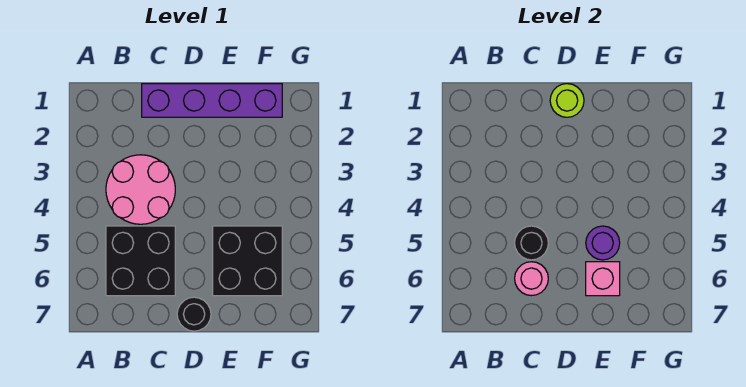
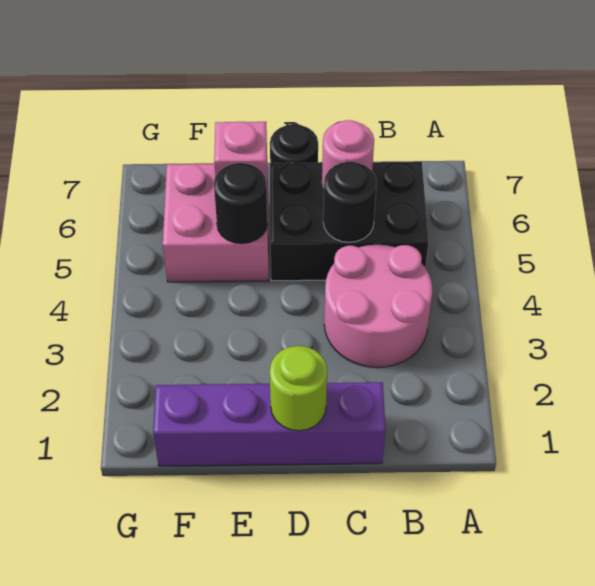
black brick B5:C6 level 1 -> black brick B5:D6 level 1
black brick E5:F6 level 1 -> pink brick E5:F6 level 1
purple round brick E5 level 2 -> black round brick E5 level 2

